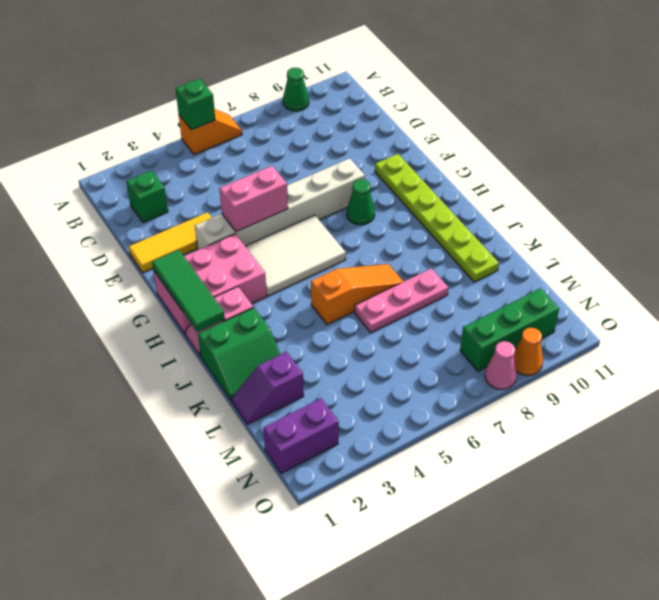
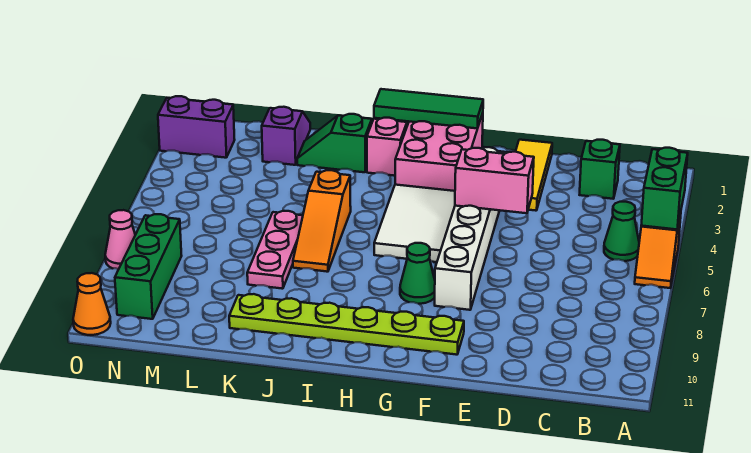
green brick A5 level 2 -> green brick A4:A5 level 2
green cone A9 level 1 -> green cone B5 level 1
pink brick F4:F5 level 2 -> pink brick E5:F5 level 2
green slope J1:K2 level 1 top J -> green slope J2:K2 level 1 top J
purple brick N1:N2 level 1 -> purple brick N2:O2 level 1
orange cone O9 level 1 -> orange cone O11 level 1

